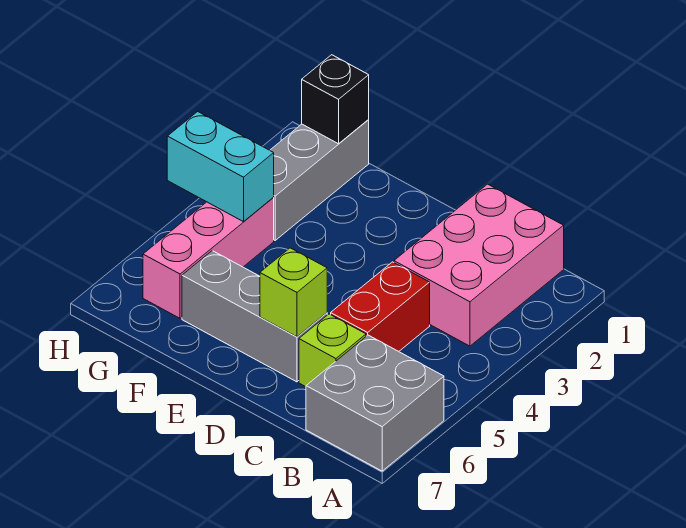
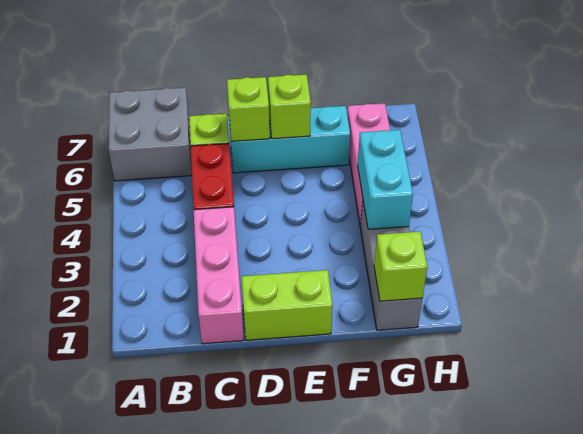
pink brick B1:C3 level 1 -> pink brick C1:C3 level 1
none -> lime brick D1:E1 level 1
grey brick D6:F6 level 1 -> cyan brick D6:F6 level 1
none -> lime brick E6 level 2
black brick G1 level 2 -> lime brick G1 level 2
cyan brick G4:H4 level 2 -> cyan brick G3:G4 level 2

